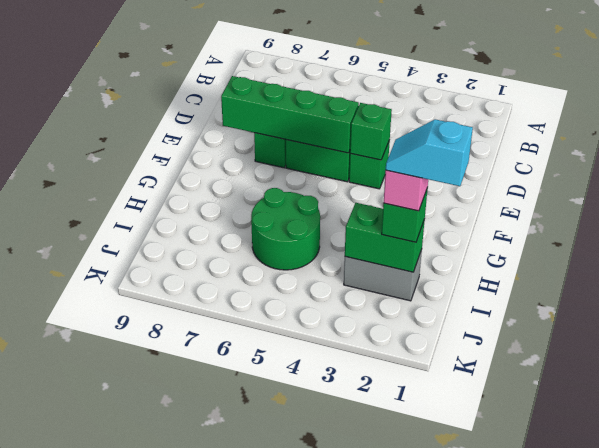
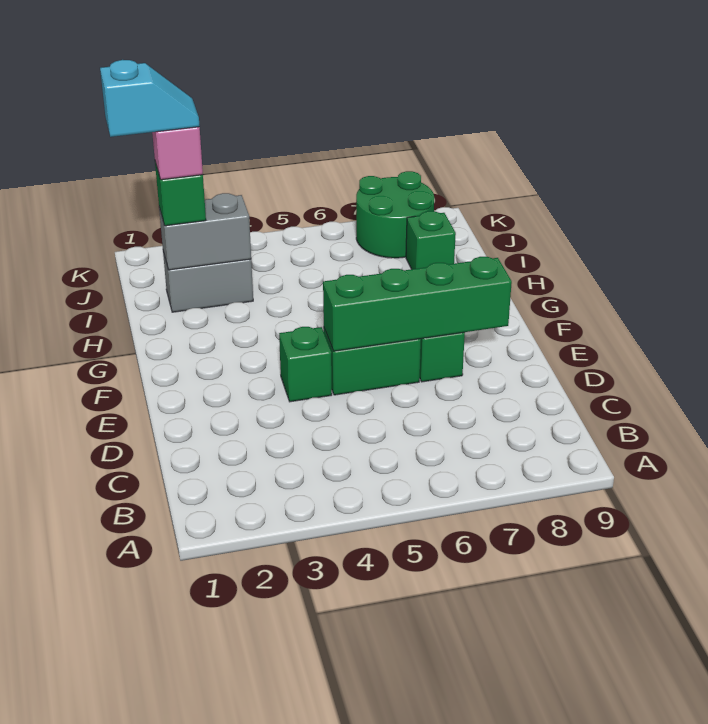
green brick E4 level 2 -> green brick I8 level 1
green round brick H5:I6 level 1 -> green round brick J7:K8 level 1
green brick I2:I3 level 2 -> grey brick I2:I3 level 2

